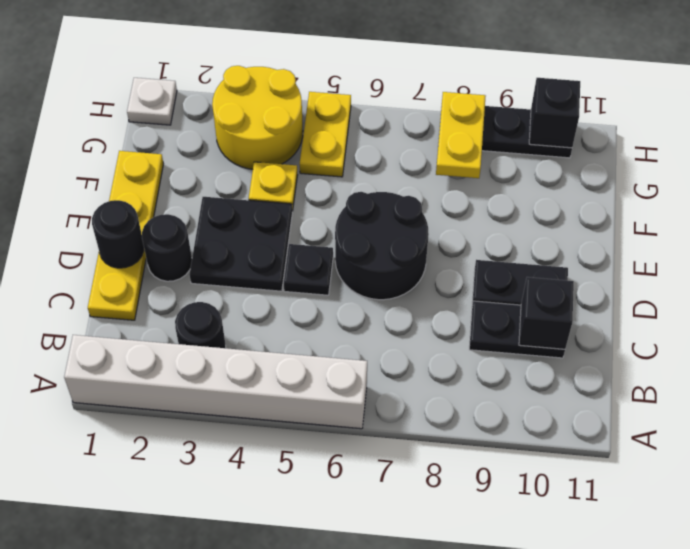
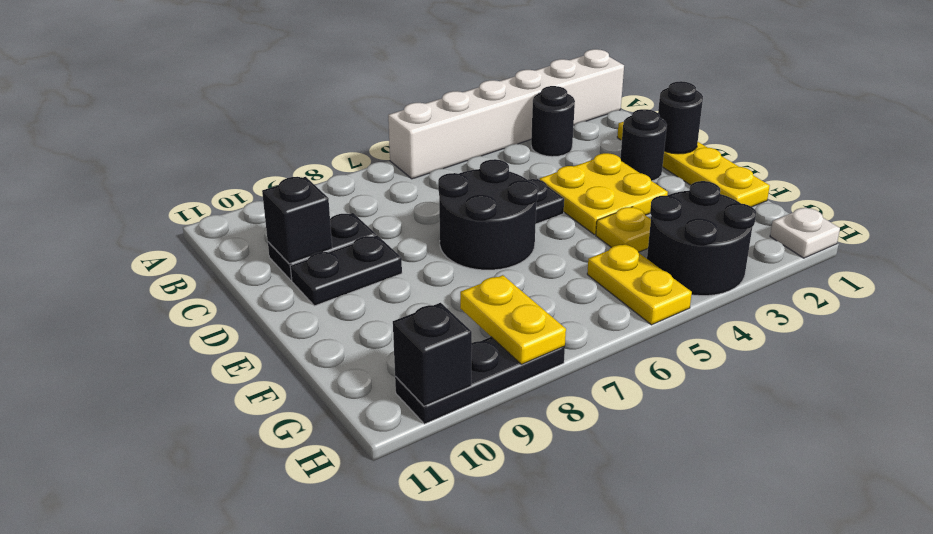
black plate D3:E4 level 1 -> yellow plate D3:E4 level 1
yellow round brick G3:H4 level 1 -> black round brick G3:H4 level 1

